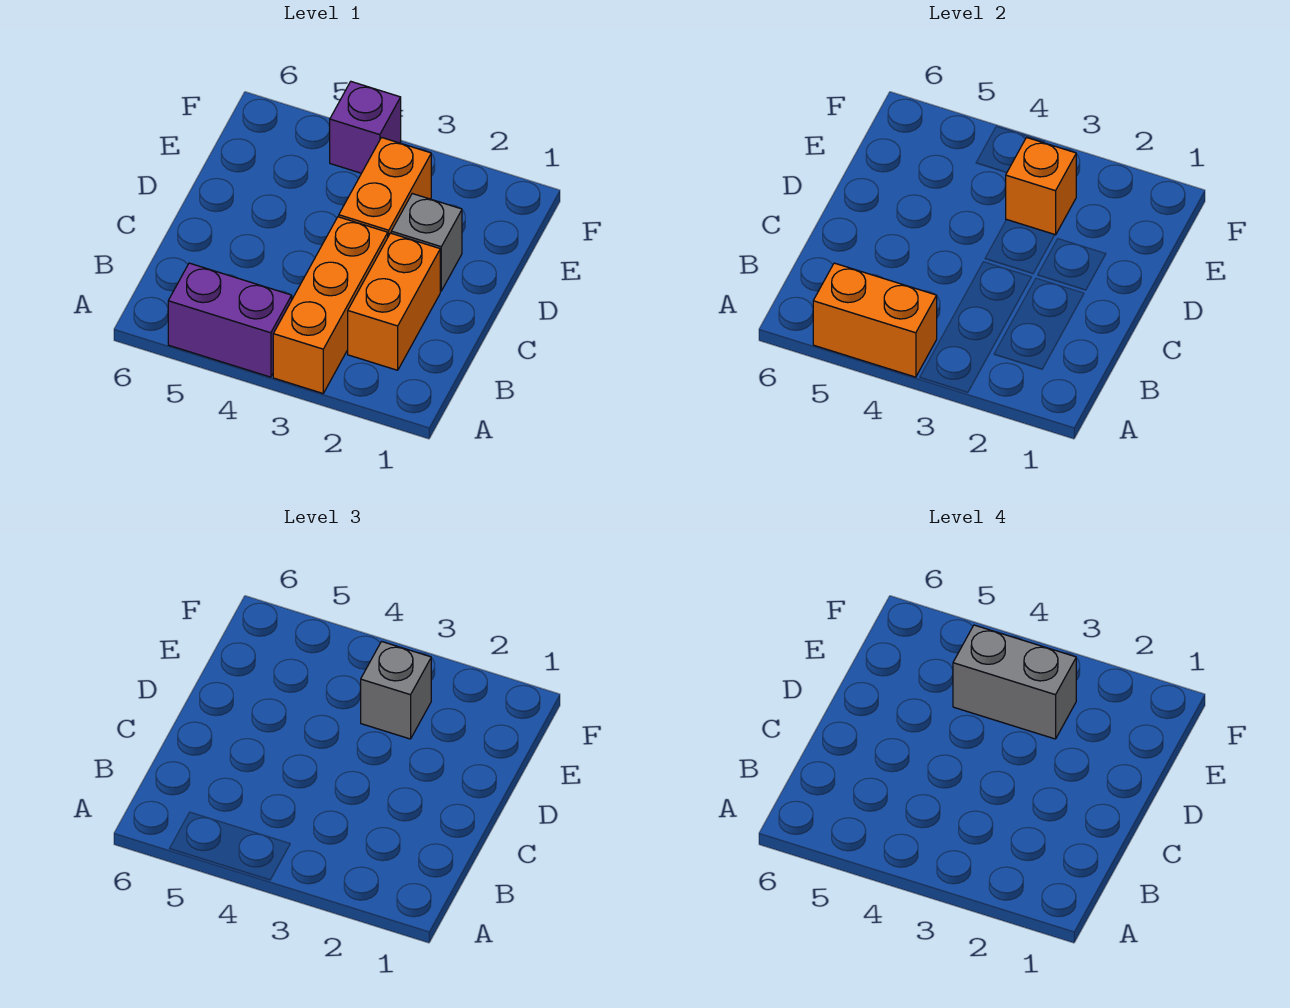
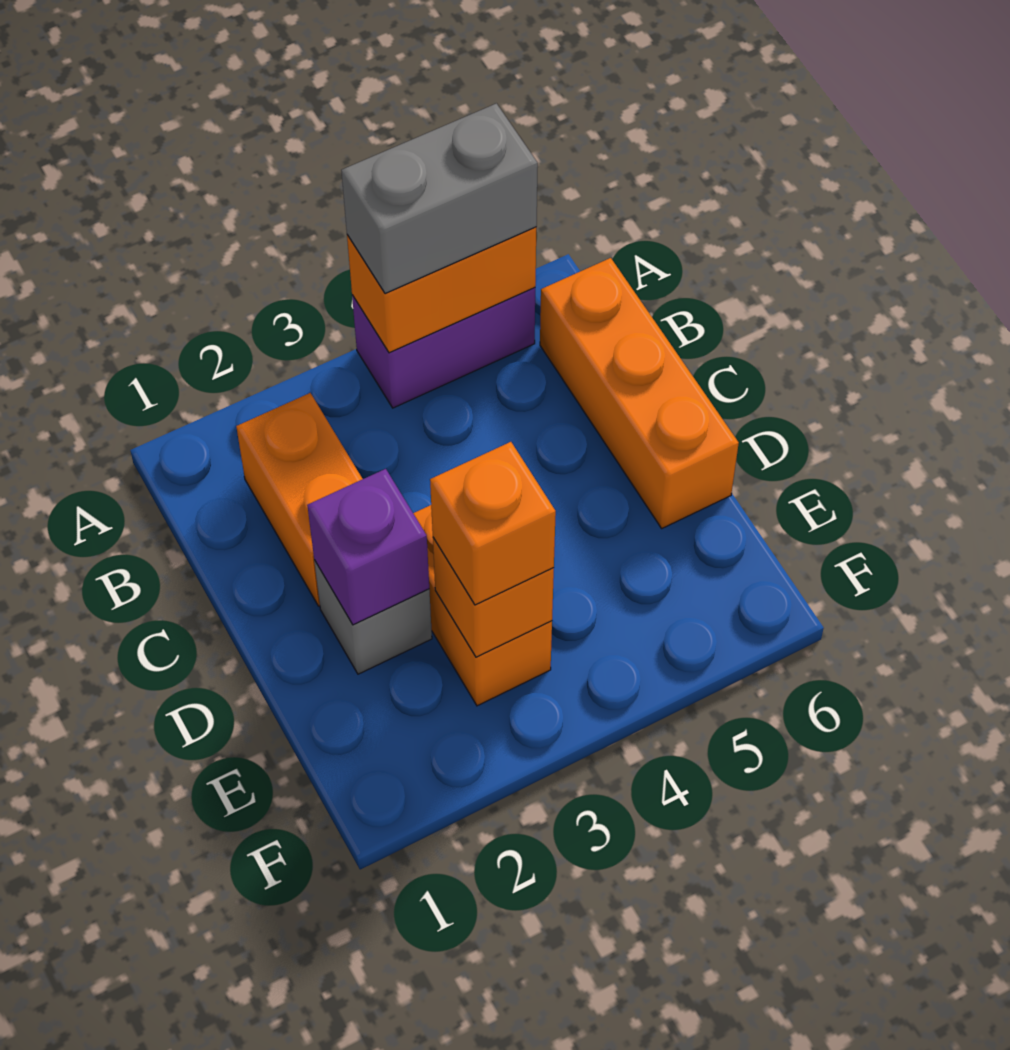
orange brick A3:C3 level 1 -> orange brick B6:D6 level 1
grey brick E3 level 3 -> orange brick E3 level 3
grey brick E3:E4 level 4 -> grey brick A4:A5 level 3
purple brick F4 level 1 -> purple brick D2 level 2

